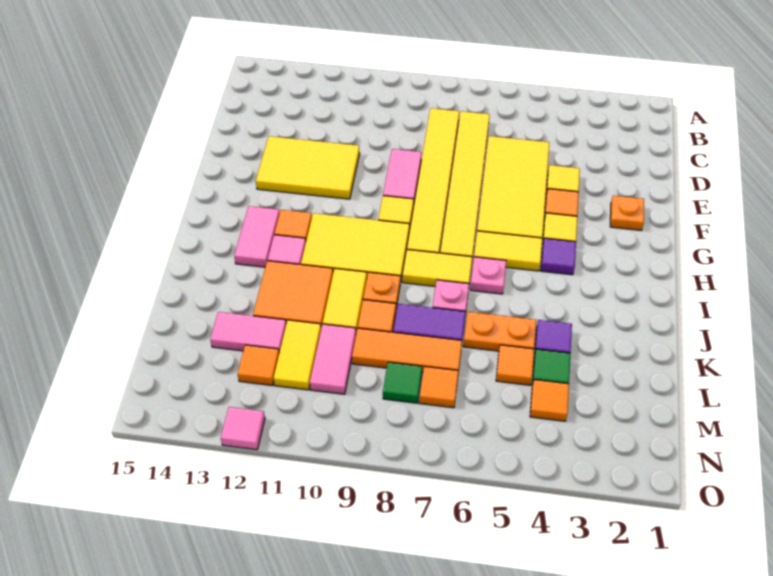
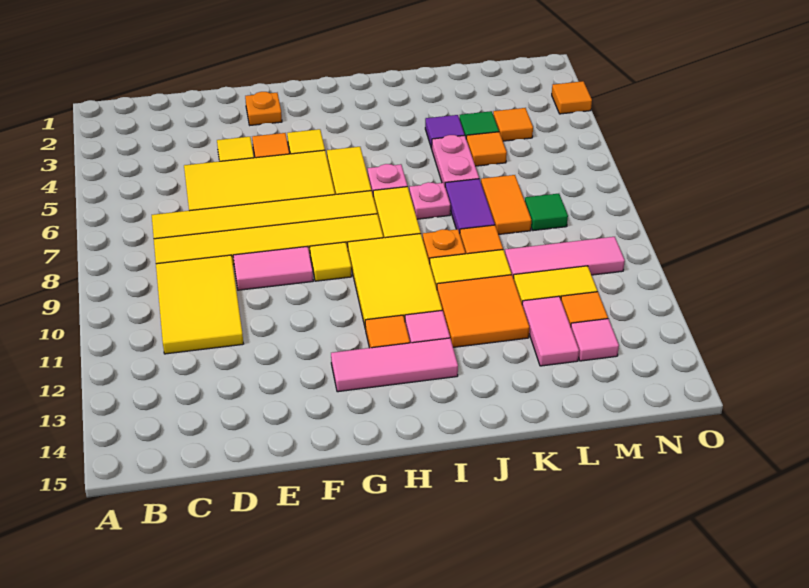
yellow tile E11:F13 level 1 -> yellow tile C9:D11 level 1
purple tile H4 level 1 -> none
pink tile H13:I13 level 1 -> pink tile G13:I13 level 1
orange plate K5:K6 level 1 -> pink plate K5:K6 level 1
orange tile L7:L9 level 1 -> orange tile L7:L8 level 1
pink tile L10:M10 level 1 -> pink tile L10:N10 level 1
orange tile M7 level 1 -> orange tile O3 level 1
pink tile O12 level 1 -> pink tile M13 level 1

